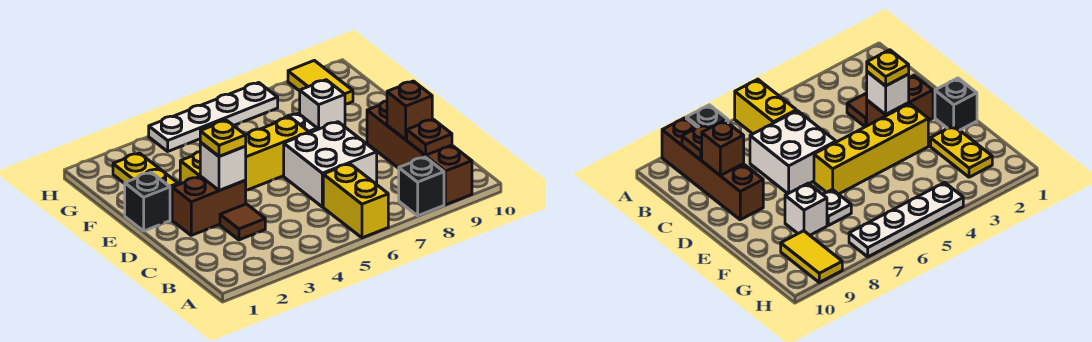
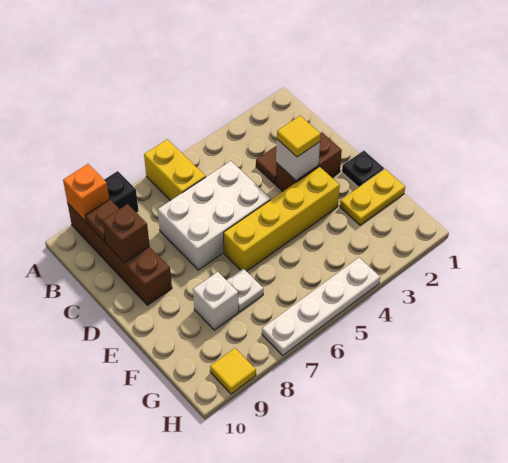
none -> orange brick A9 level 2
white brick C6:D7 level 1 -> white brick C5:D7 level 1
yellow plate D3 level 3 -> yellow tile D3 level 3
black brick E1 level 1 -> black plate E1 level 1
yellow plate F2:G2 level 1 -> yellow plate F1:F2 level 1
yellow tile G9:H9 level 1 -> yellow tile H9 level 1

